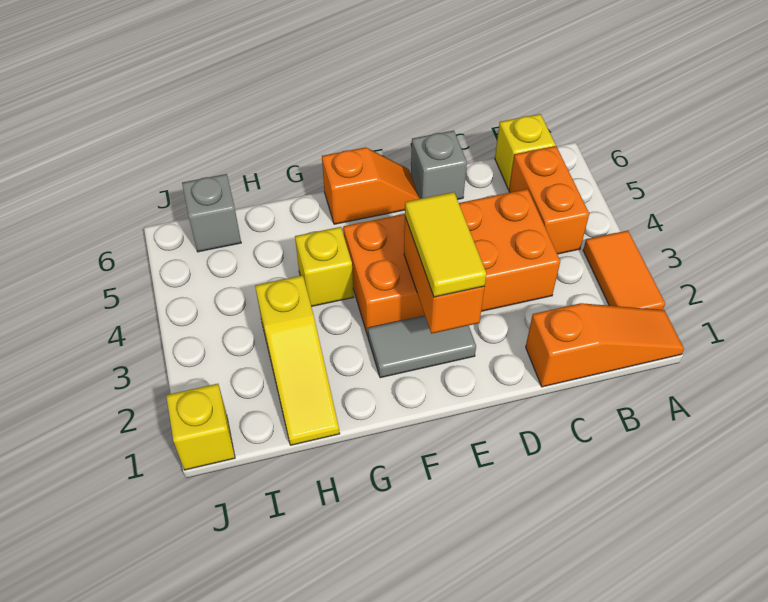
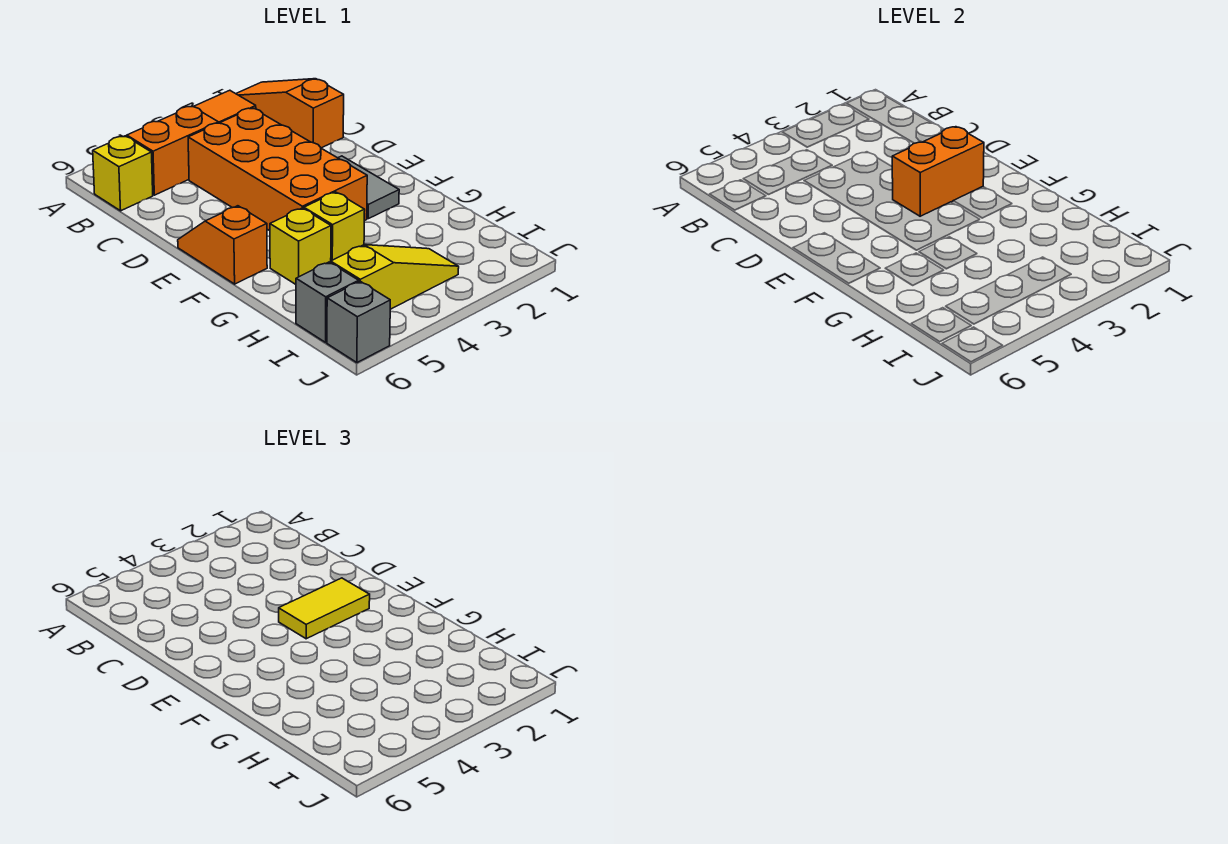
grey brick D6 level 1 -> grey brick J6 level 1
yellow slope H1:H3 level 1 top 3 -> yellow slope I3:I5 level 1 top 5
yellow brick J1 level 1 -> yellow brick G5 level 1

